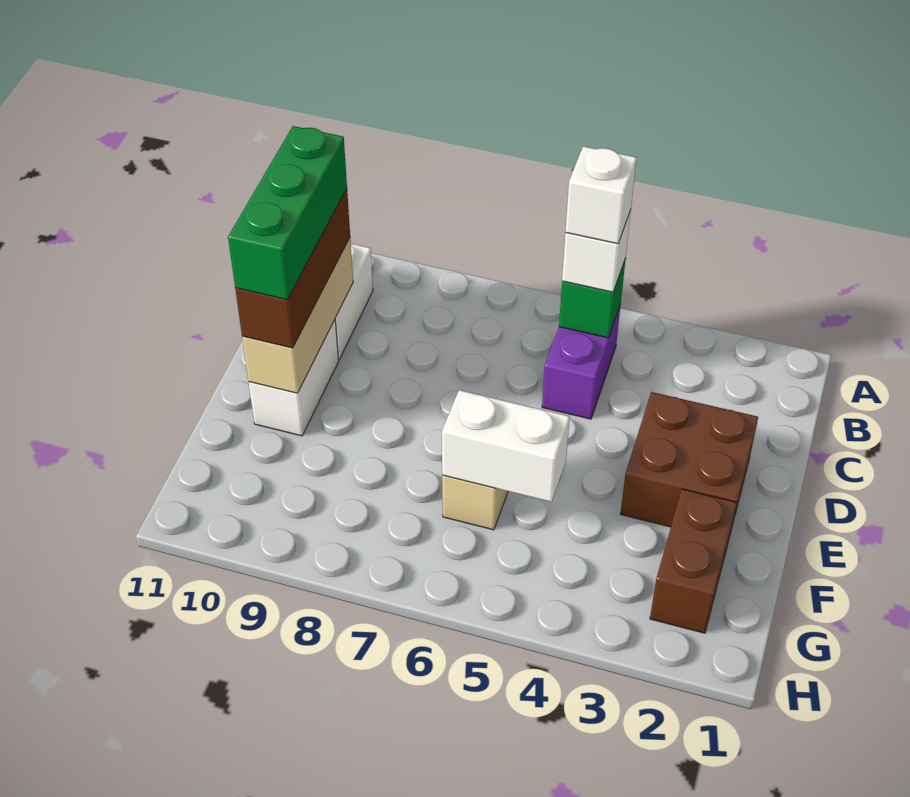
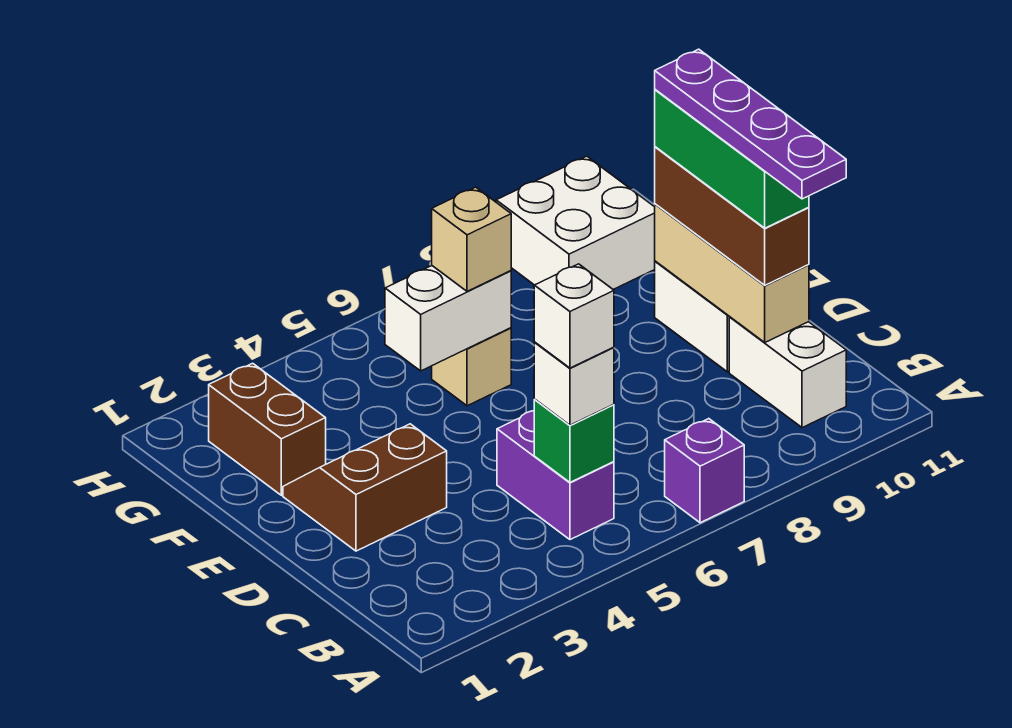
none -> purple brick A7 level 1
none -> purple plate B10:E10 level 5
brown brick D2:E3 level 1 -> brown slope D2:E3 level 1 top D
none -> tan brick F6 level 3
none -> white brick G9:H10 level 1

